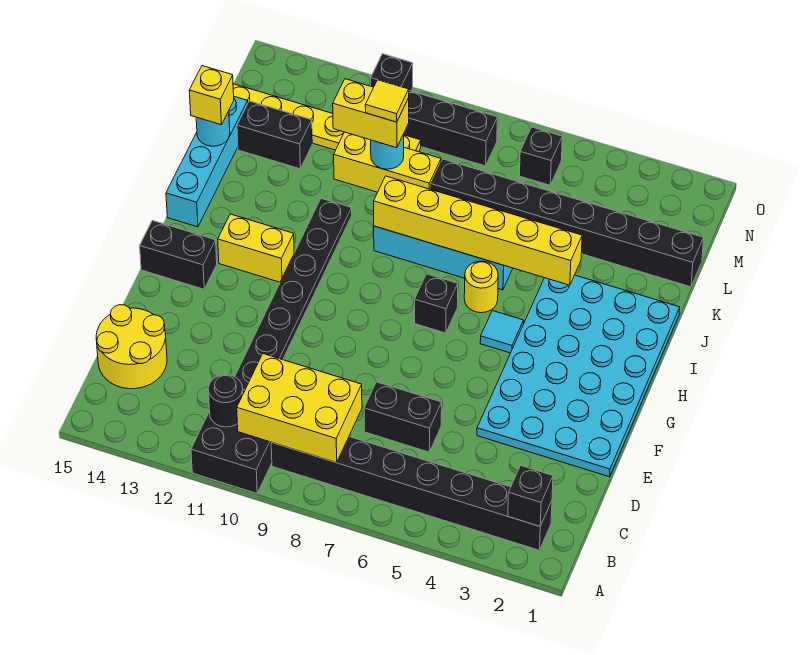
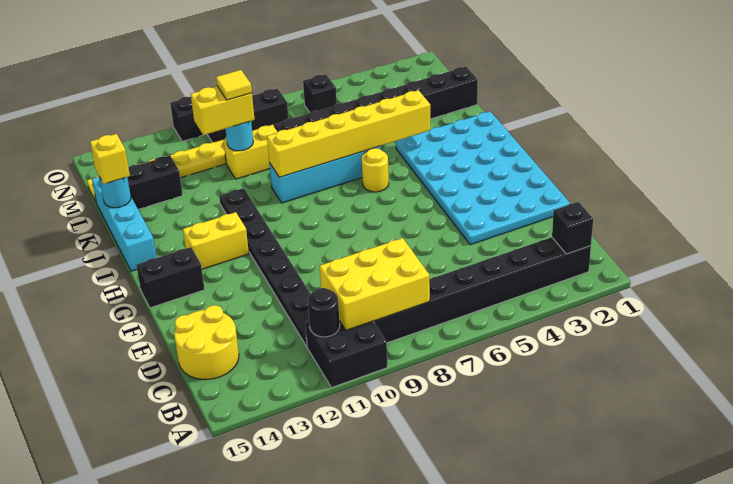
black brick D6:D7 level 1 -> none
cyan tile H5 level 1 -> none
black brick H7 level 1 -> none
yellow brick L9:L11 level 1 -> yellow brick L9:L10 level 1

